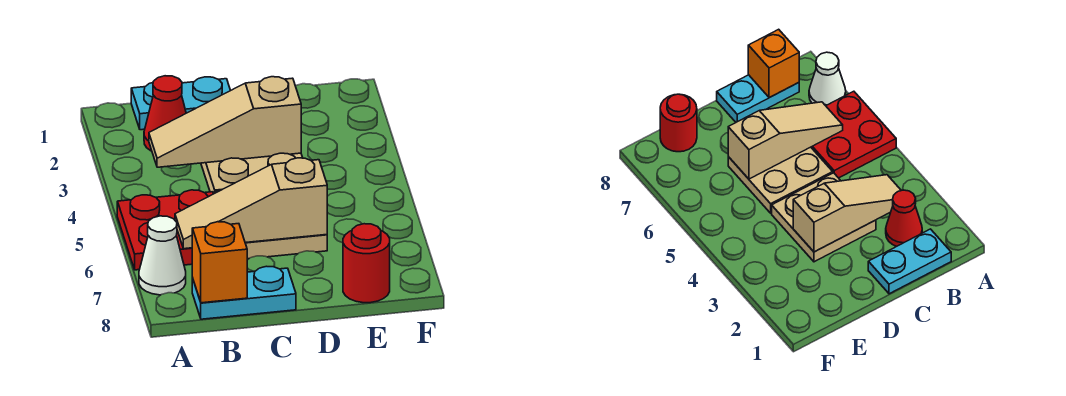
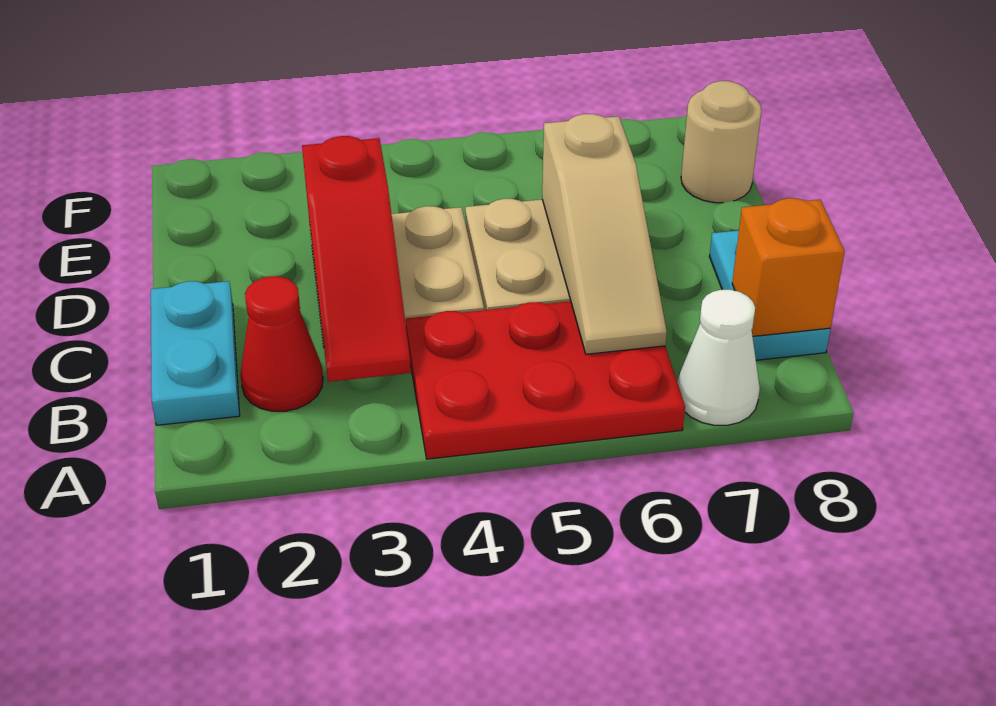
red plate A5:B6 level 1 -> red plate A4:B6 level 1
tan slope B3:D3 level 2 top D -> red slope B3:D3 level 2 top D
red round brick E8 level 1 -> tan round brick E8 level 1

